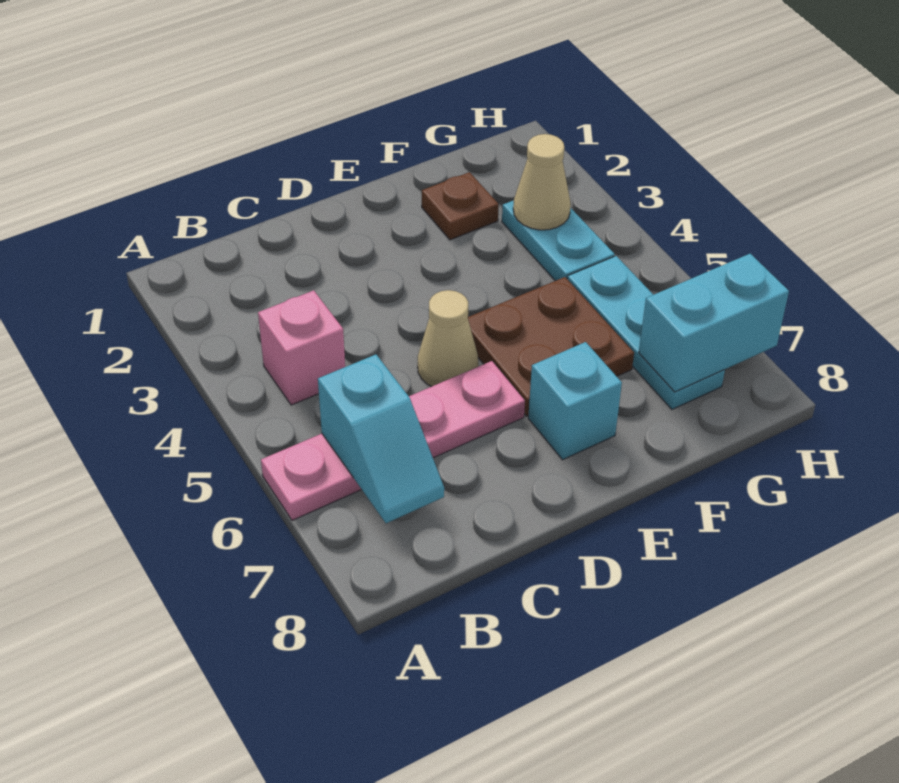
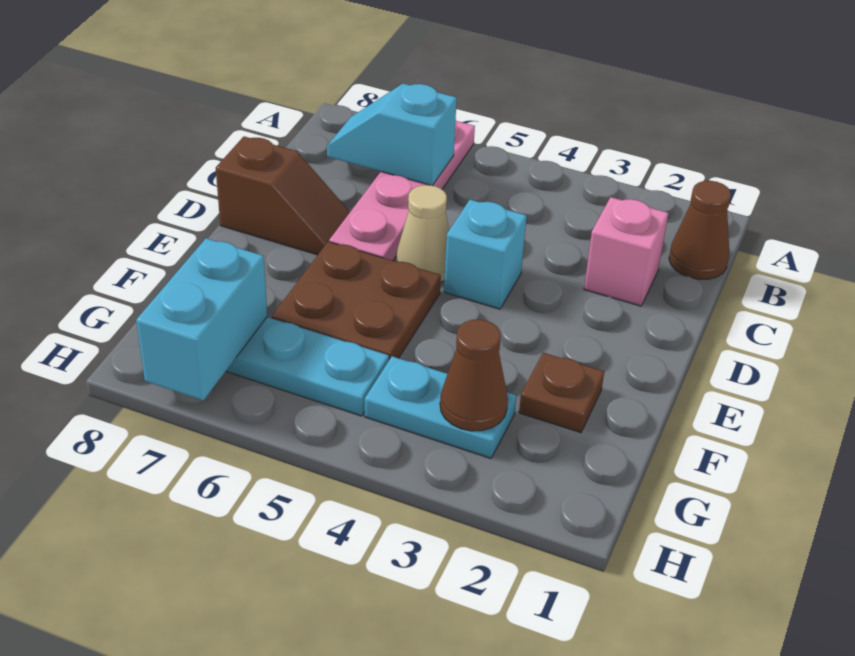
none -> brown cone B1 level 1
pink brick B4 level 1 -> pink brick C2 level 1
none -> brown slope D7:D8 level 1 top 8
cyan brick E7 level 1 -> cyan brick D4 level 1
tan cone G3 level 2 -> brown cone G3 level 2

